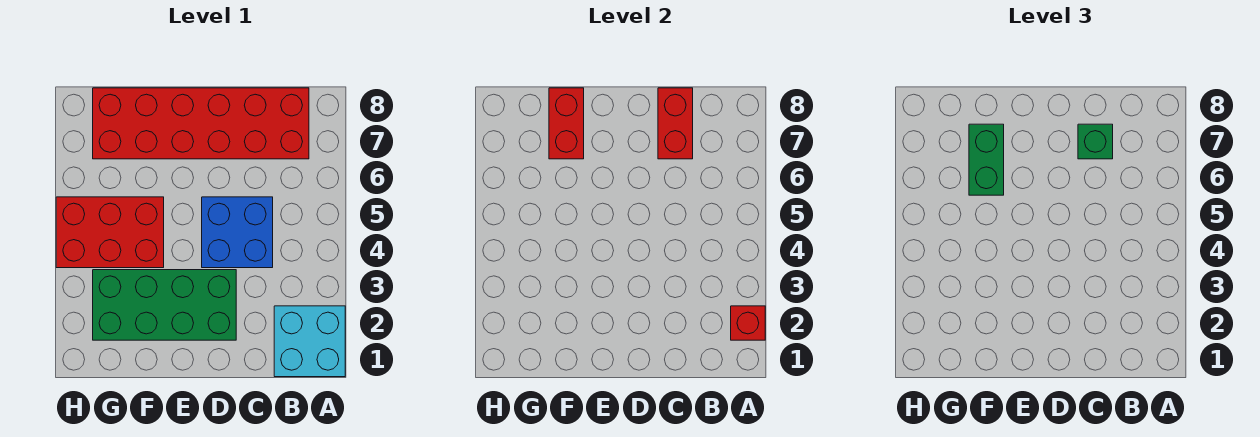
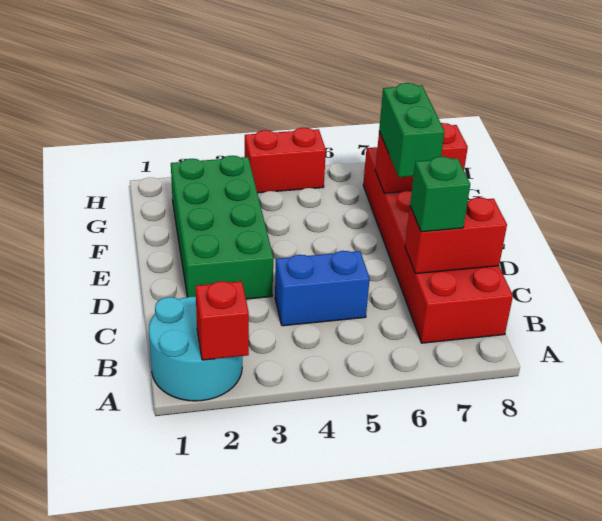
cyan brick A1:B2 level 1 -> cyan round brick A1:B2 level 1
blue brick C4:D5 level 1 -> blue brick C4:C5 level 1
red brick F4:H5 level 1 -> red brick H4:H5 level 1
green brick F6:F7 level 3 -> green brick E7:F7 level 3

